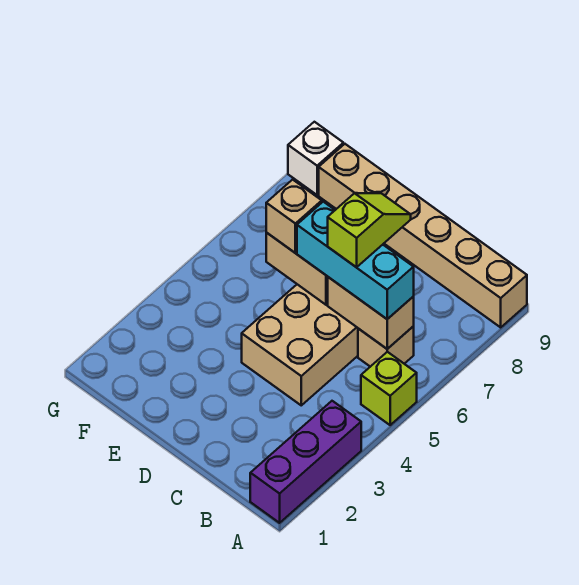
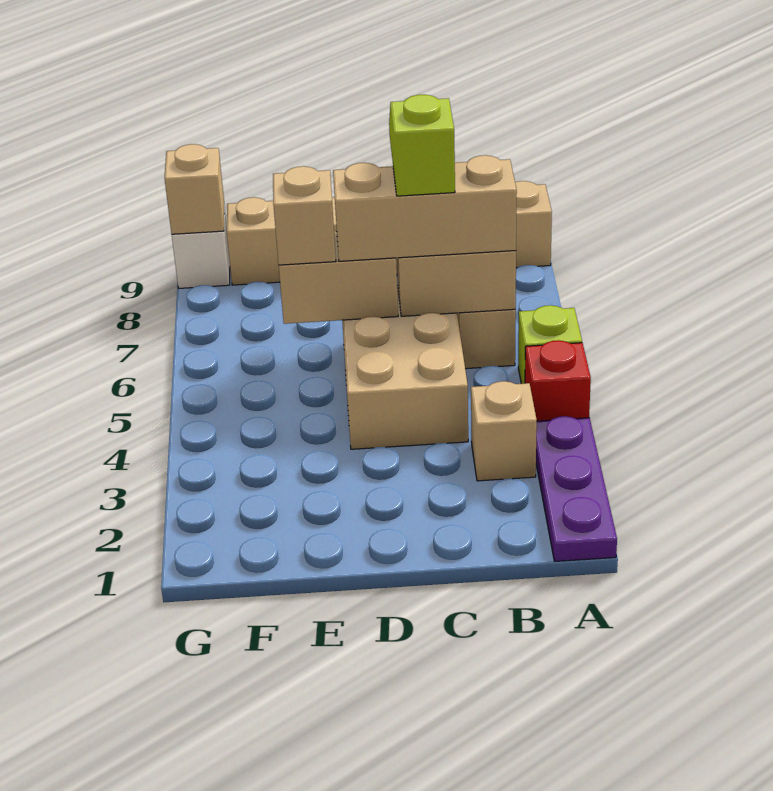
purple brick A1:A3 level 1 -> purple plate A1:A3 level 1
none -> red brick A4 level 1
none -> tan brick B3 level 1
cyan brick B6:D6 level 3 -> tan brick B6:D6 level 3
none -> tan brick G9 level 2

